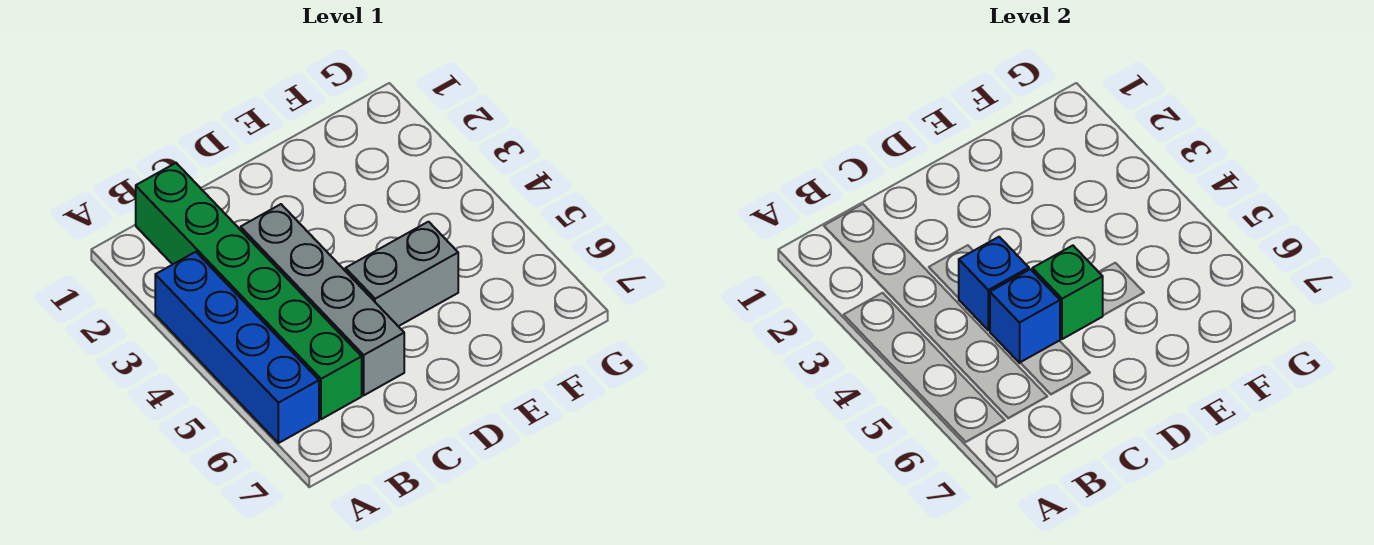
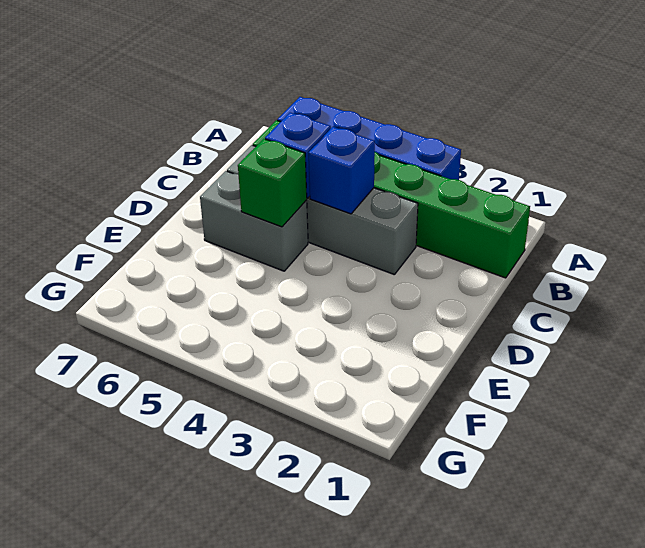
grey brick D5:E5 level 1 -> grey brick D5:D6 level 1

